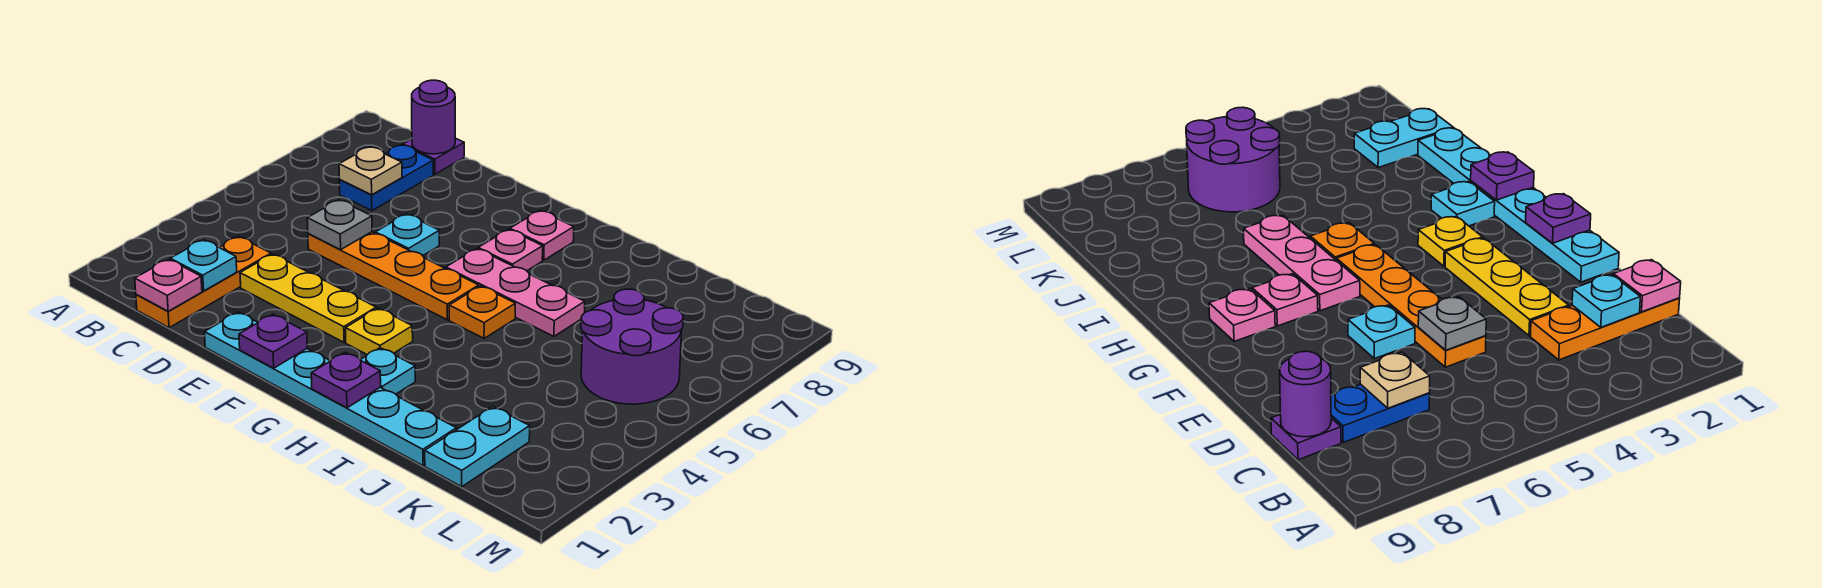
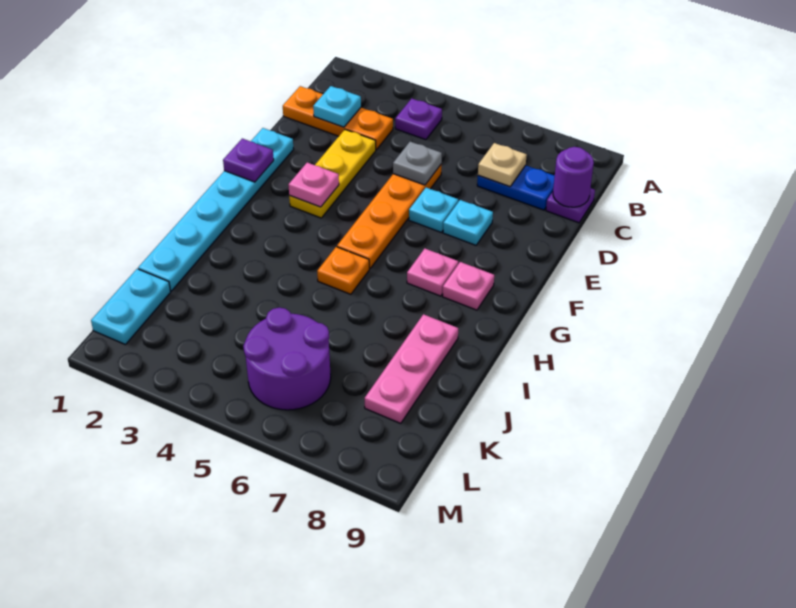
pink plate C1 level 2 -> pink plate F3 level 2
yellow plate G3 level 1 -> none
pink plate G6:I6 level 1 -> pink plate I8:K8 level 1
purple plate H1 level 2 -> purple plate B4 level 1
cyan plate H2 level 1 -> cyan plate E7 level 1
cyan plate K1:K2 level 1 -> cyan plate K1:L1 level 1

